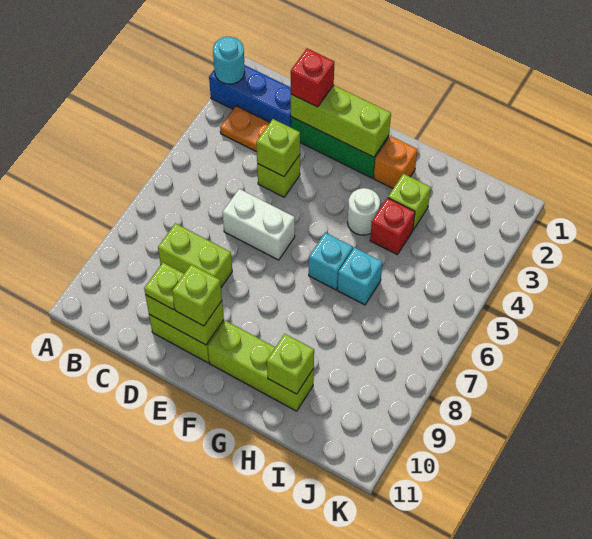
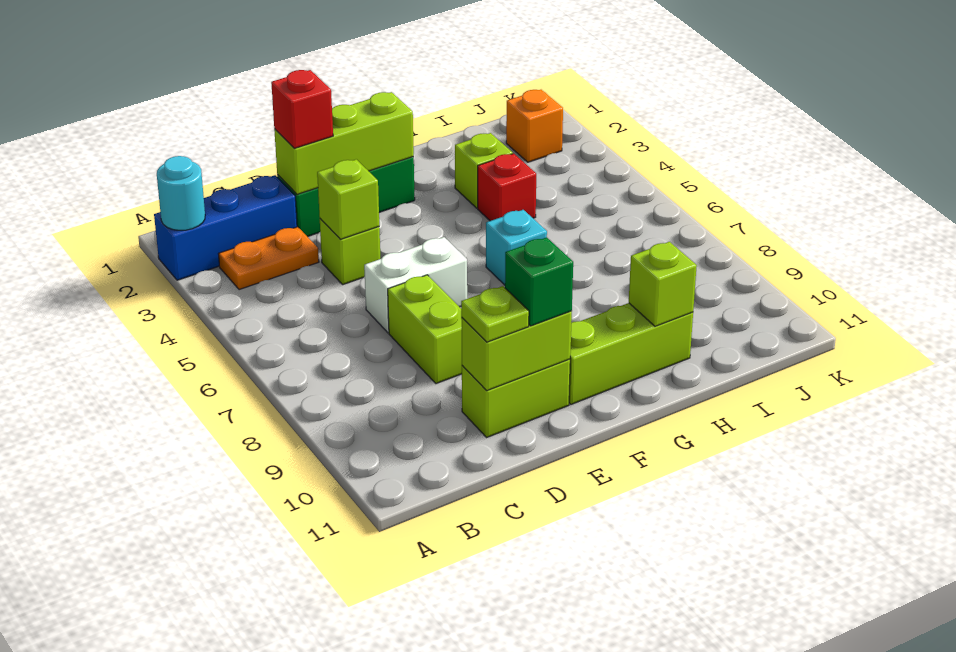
lime brick C8:D8 level 1 -> lime brick D7:D8 level 1
lime brick E10 level 3 -> green brick E10 level 3
orange brick G2 level 1 -> orange brick J2 level 1
white round brick G4 level 1 -> none
cyan brick H6 level 1 -> none

